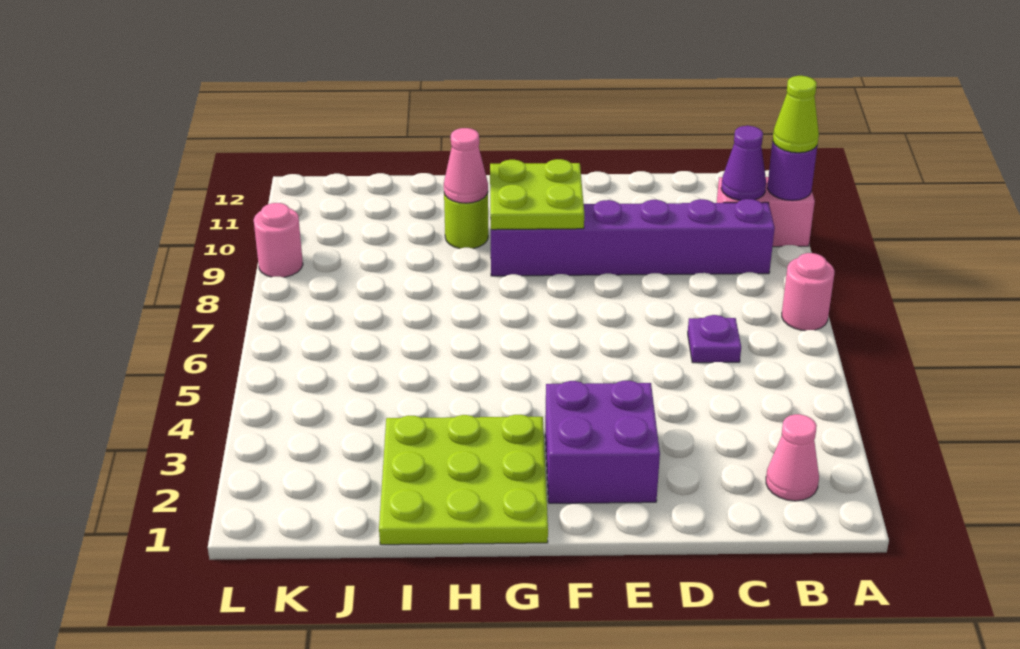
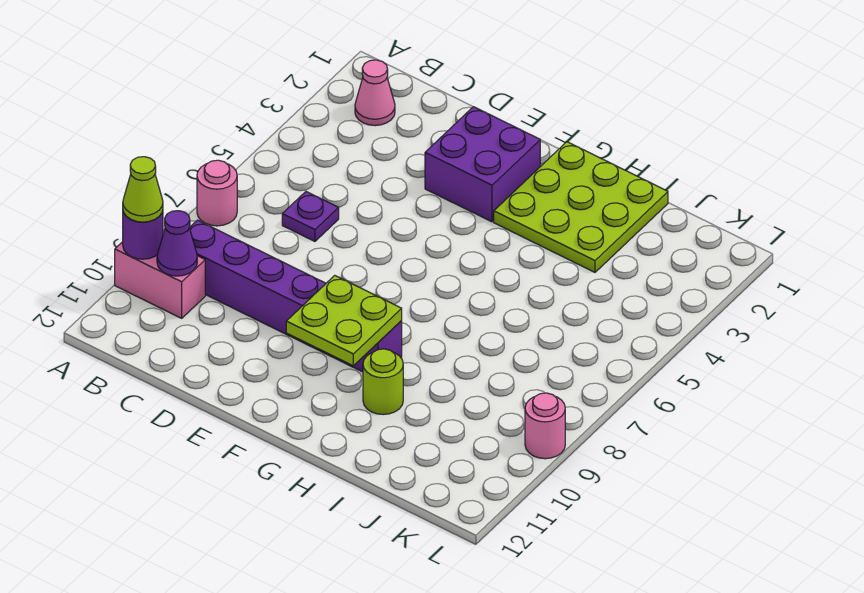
pink cone H10 level 2 -> none

